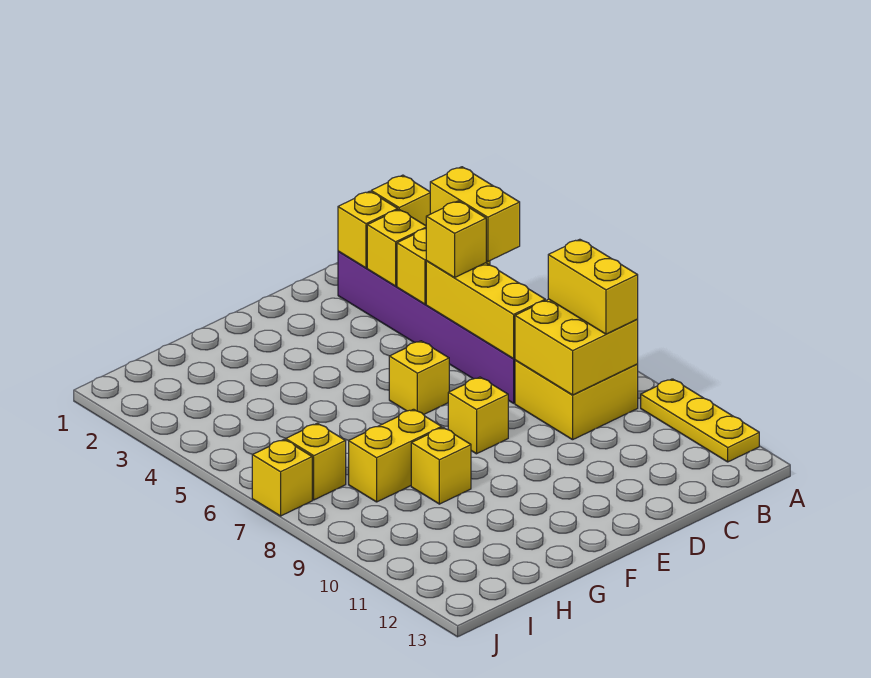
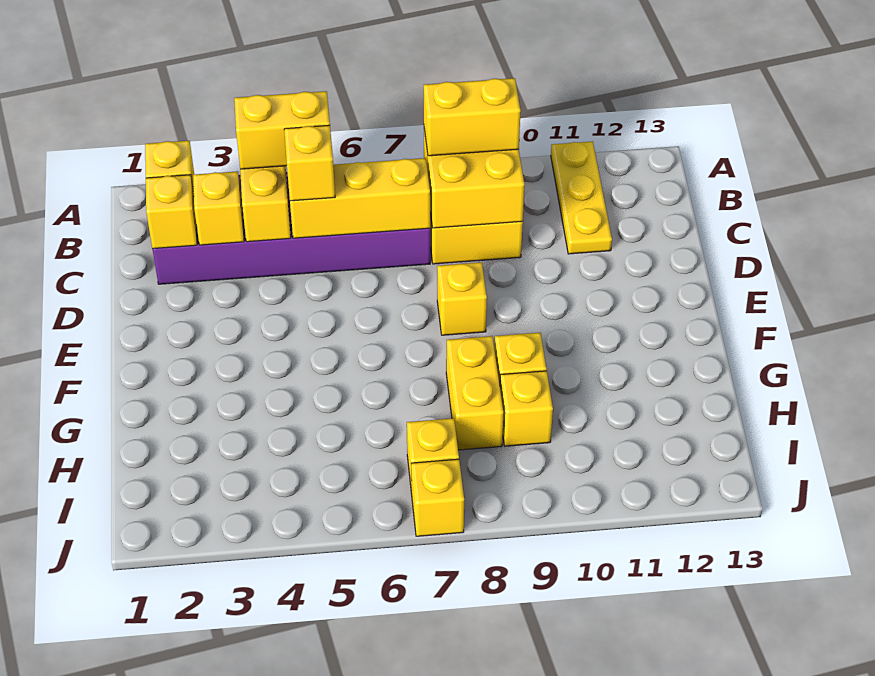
yellow plate A10:A12 level 1 -> yellow plate A11:C11 level 1
yellow brick E6 level 1 -> yellow brick H9 level 1

